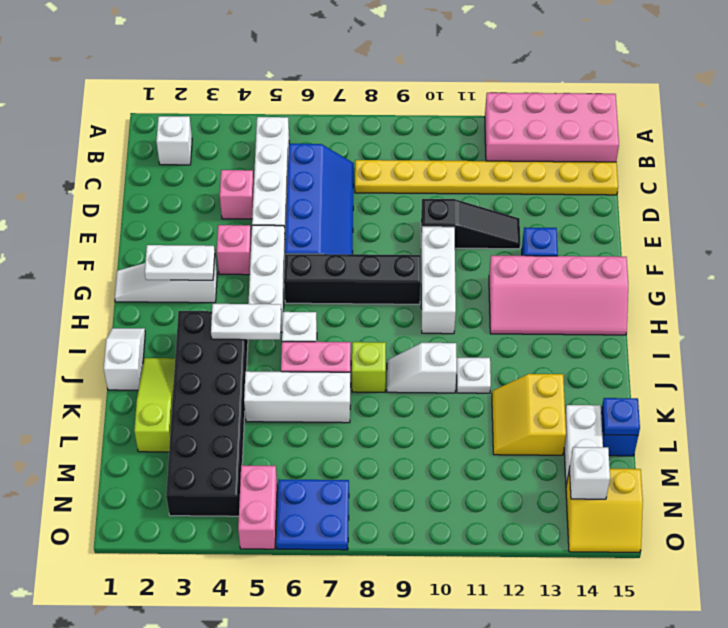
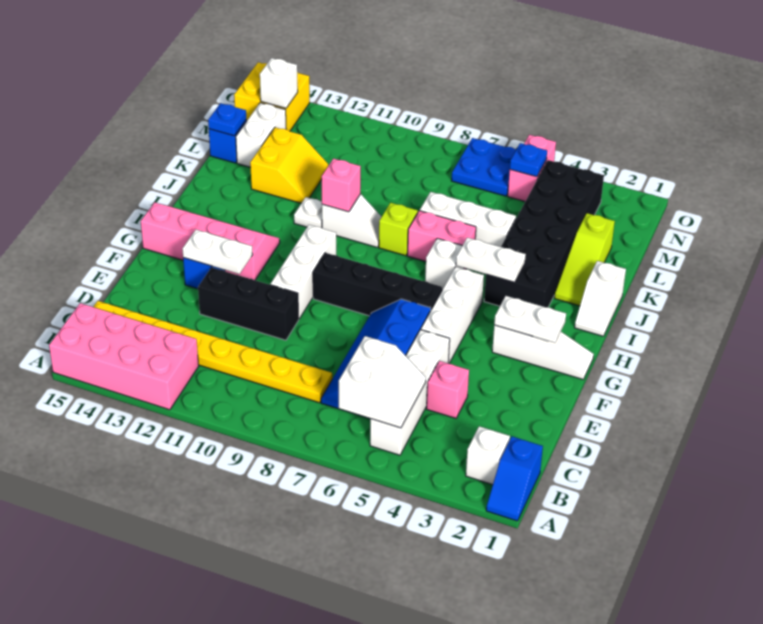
none -> blue slope A1:B1 level 1 top B
none -> white slope B5:C6 level 2 top 6
black slope E10:E12 level 1 top 10 -> black brick E10:E12 level 1
pink brick F4 level 1 -> pink brick J10 level 2
none -> white plate F12:F13 level 2
none -> blue plate N5 level 2
yellow slope N14:O15 level 1 top N -> yellow brick N14:O15 level 1

